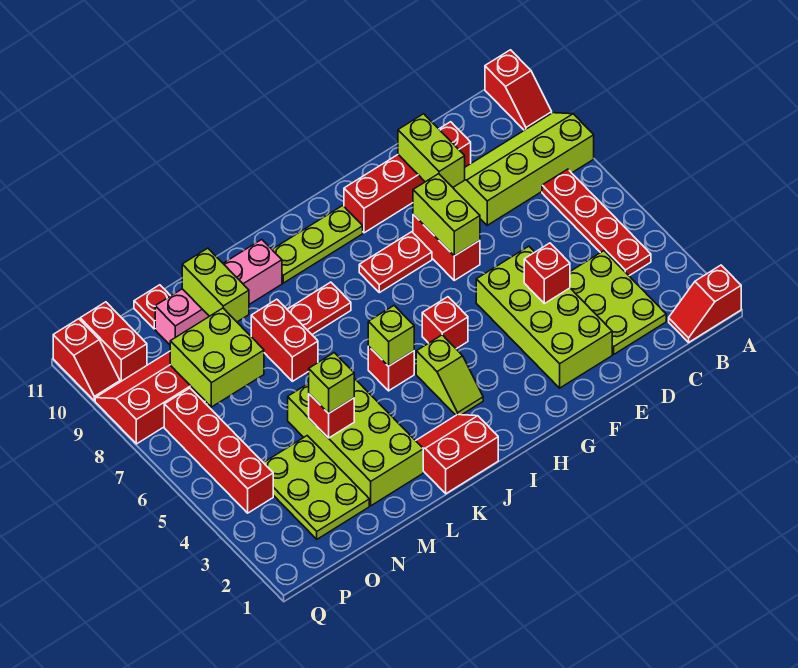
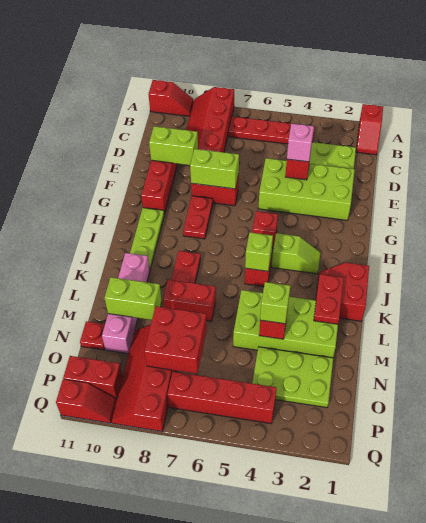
lime slope A8:D9 level 1 top 8 -> red slope A8:D9 level 1 top 8
none -> pink brick E4 level 3
none -> red plate K2:L2 level 2
lime brick N7:O8 level 2 -> red brick N7:O8 level 2

